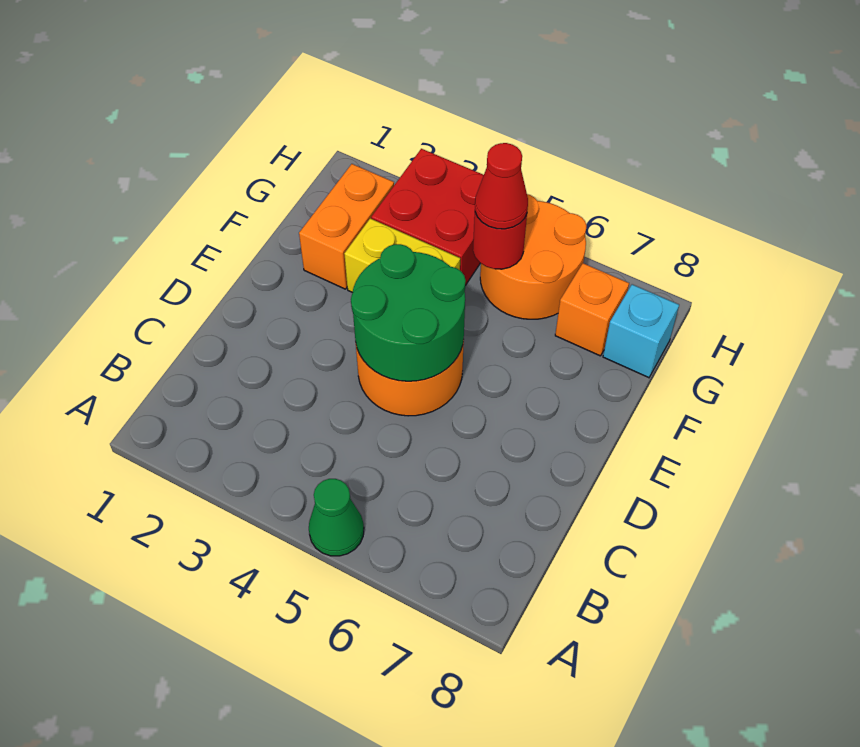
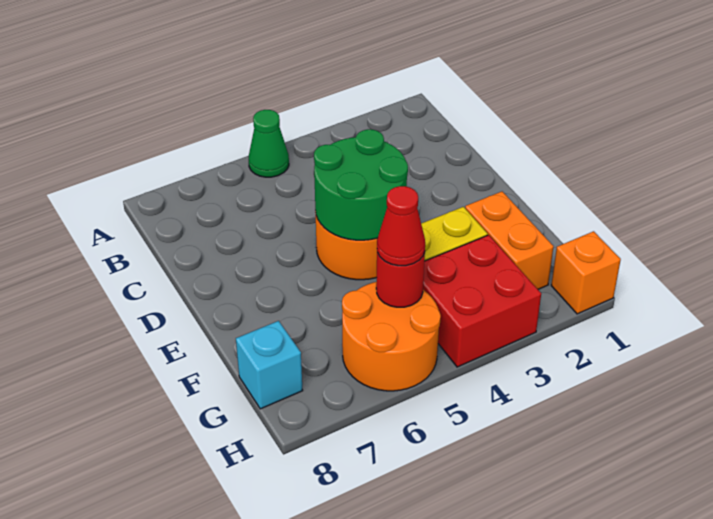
orange brick G7 level 1 -> orange brick H1 level 1

